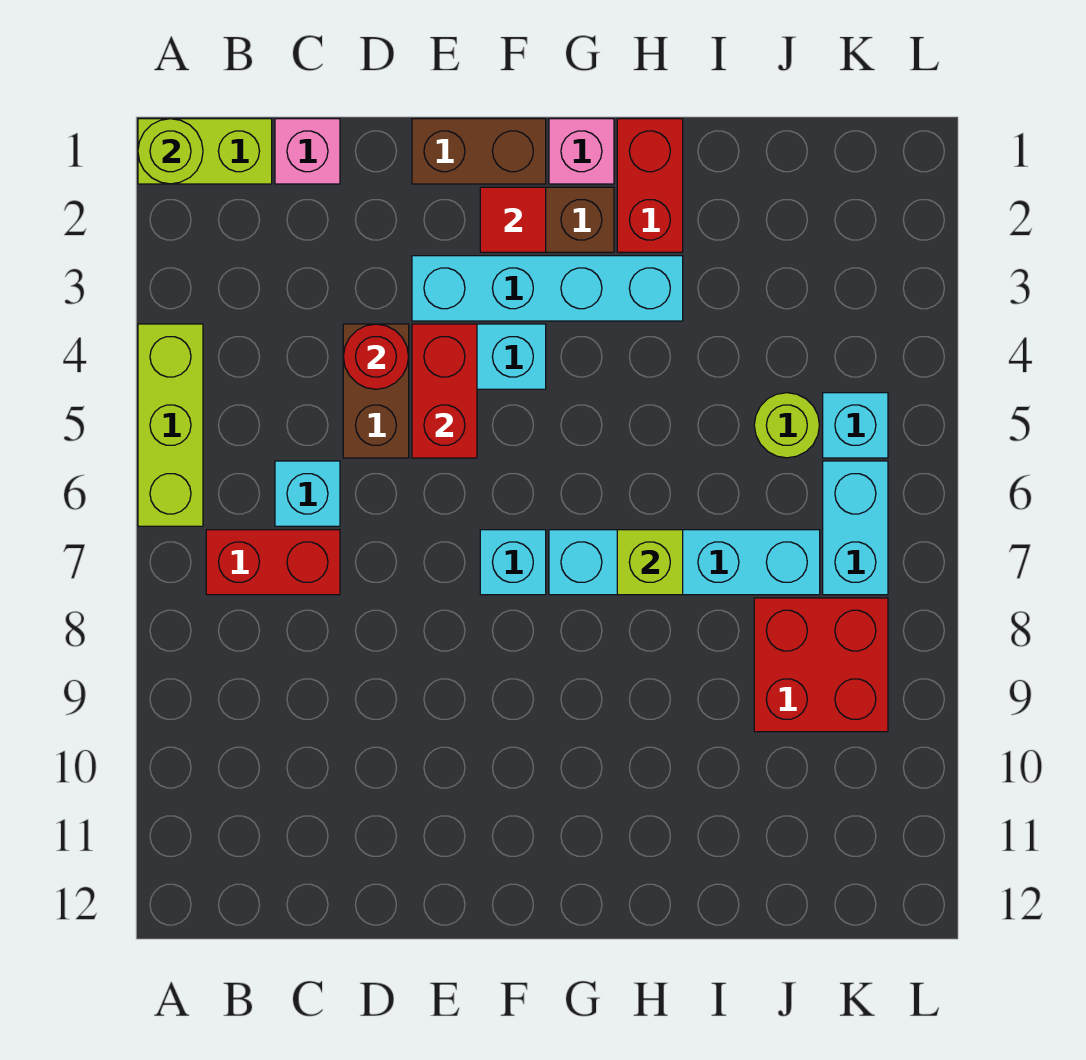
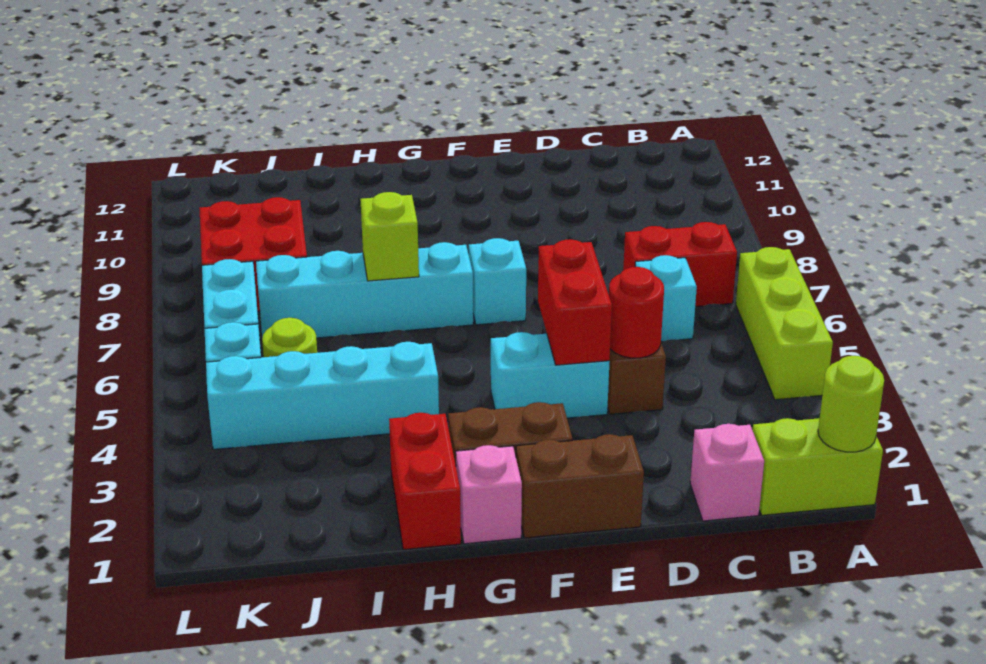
cyan brick E3:H3 level 1 -> cyan brick H4:K4 level 1
red tile F2 level 2 -> none

